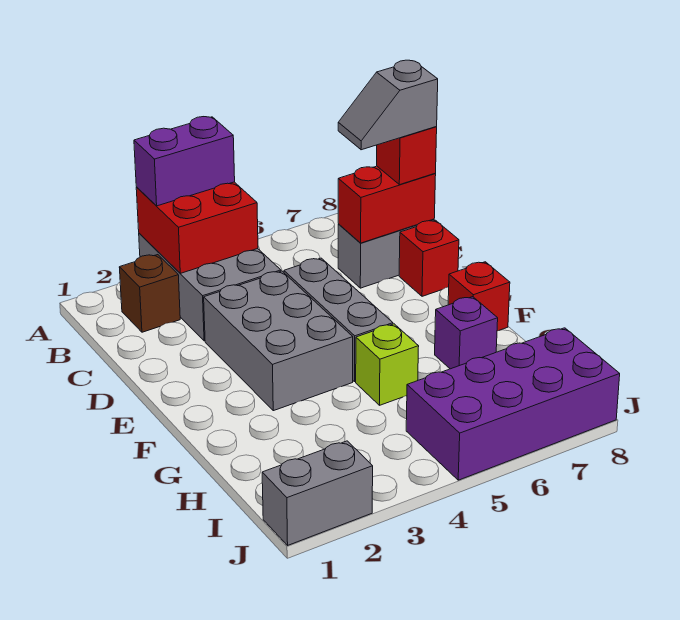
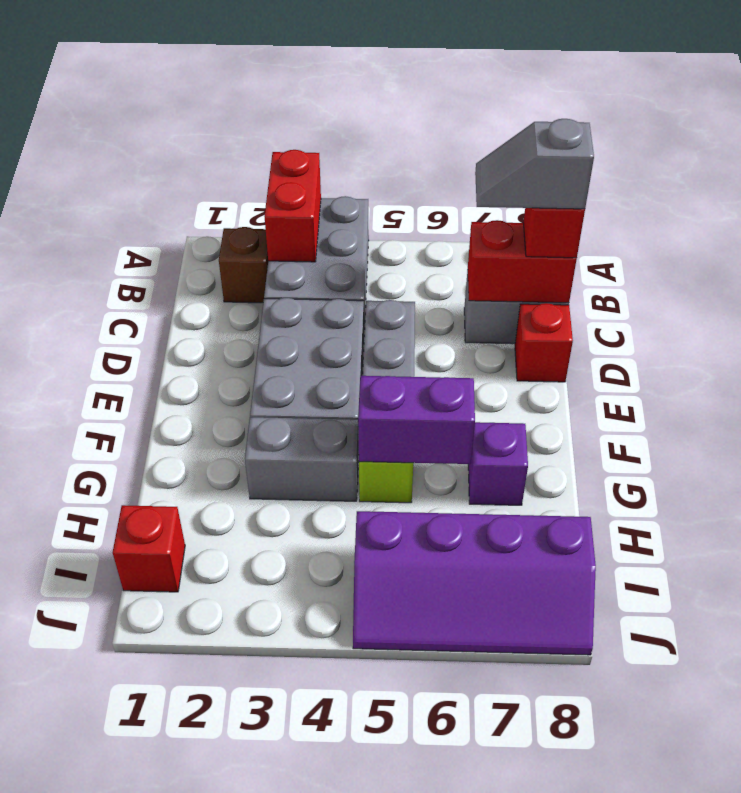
red brick A3:B4 level 2 -> red brick A3:B3 level 2
purple brick A3:A4 level 3 -> purple brick G5:G6 level 2
red brick F8 level 1 -> red brick I1 level 1
purple brick I5:J8 level 1 -> purple slope I5:J8 level 1 top I
grey brick J1:J2 level 1 -> grey brick G3:G4 level 1

